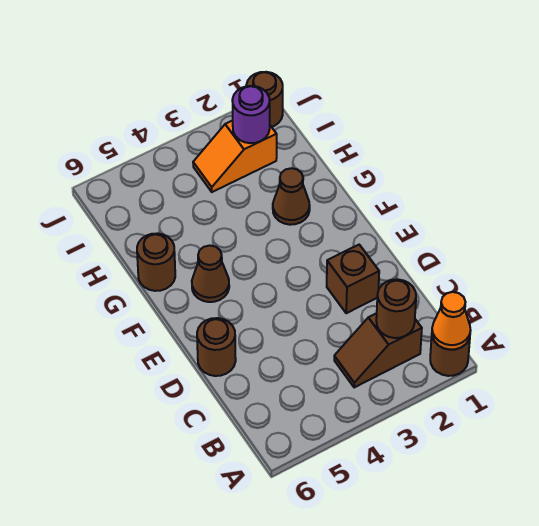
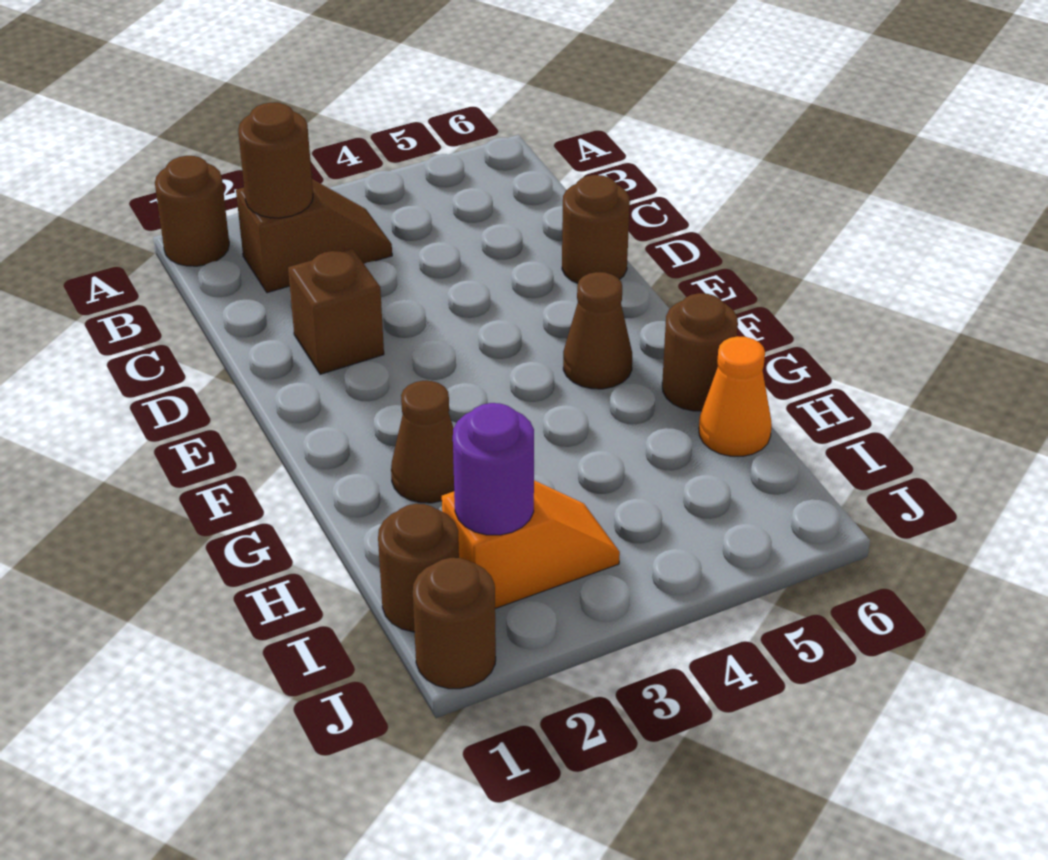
orange cone A1 level 2 -> orange cone H6 level 1
none -> brown round brick I1 level 1

